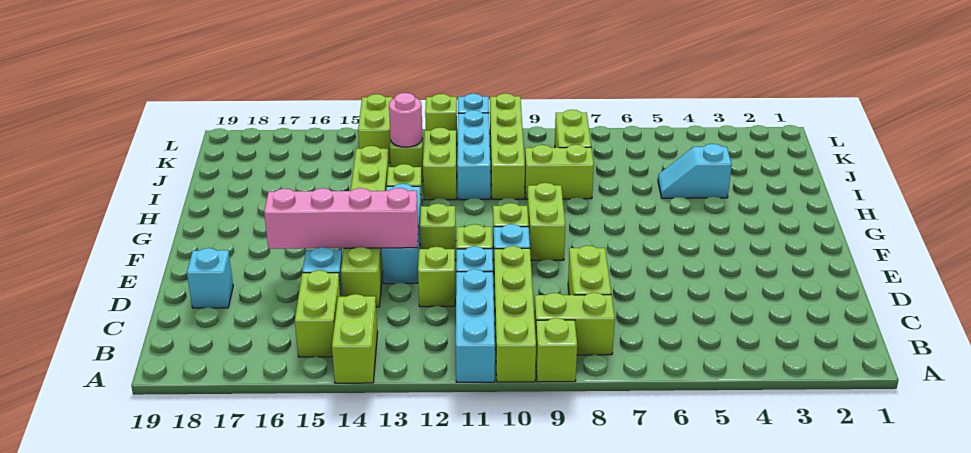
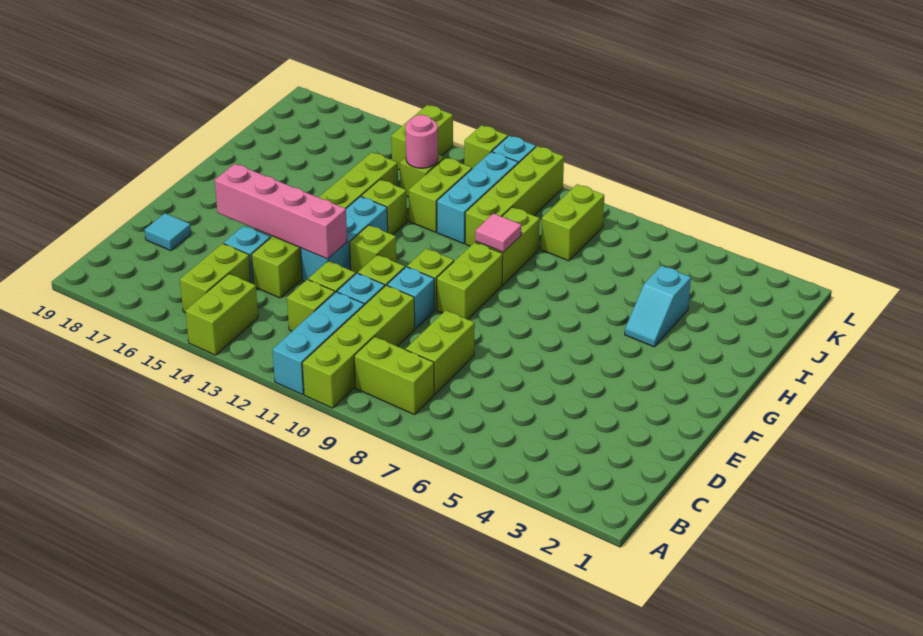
lime brick A9 level 1 -> lime brick C12 level 1
cyan brick D18 level 1 -> cyan tile D18 level 1
none -> pink tile H9 level 2
cyan slope I4:I5 level 1 top 4 -> cyan slope H4:I4 level 1 top I
lime brick I8:I9 level 1 -> lime brick H9:I9 level 1

